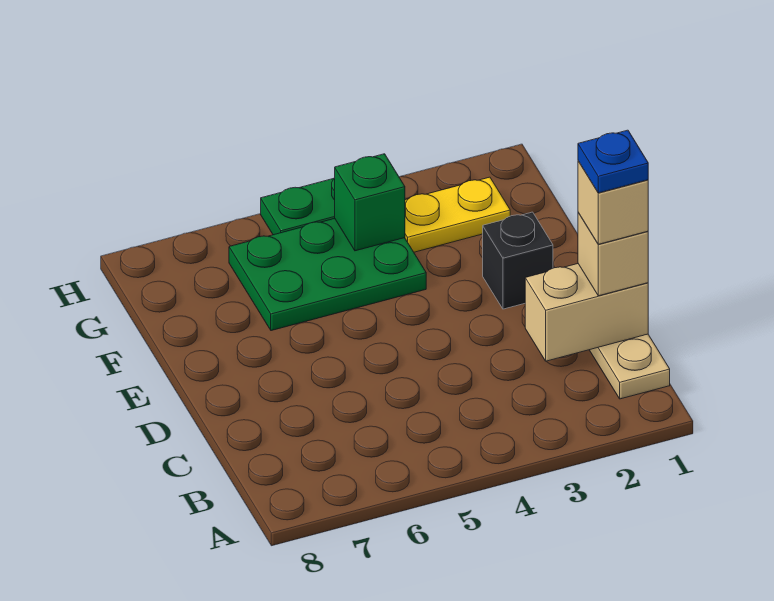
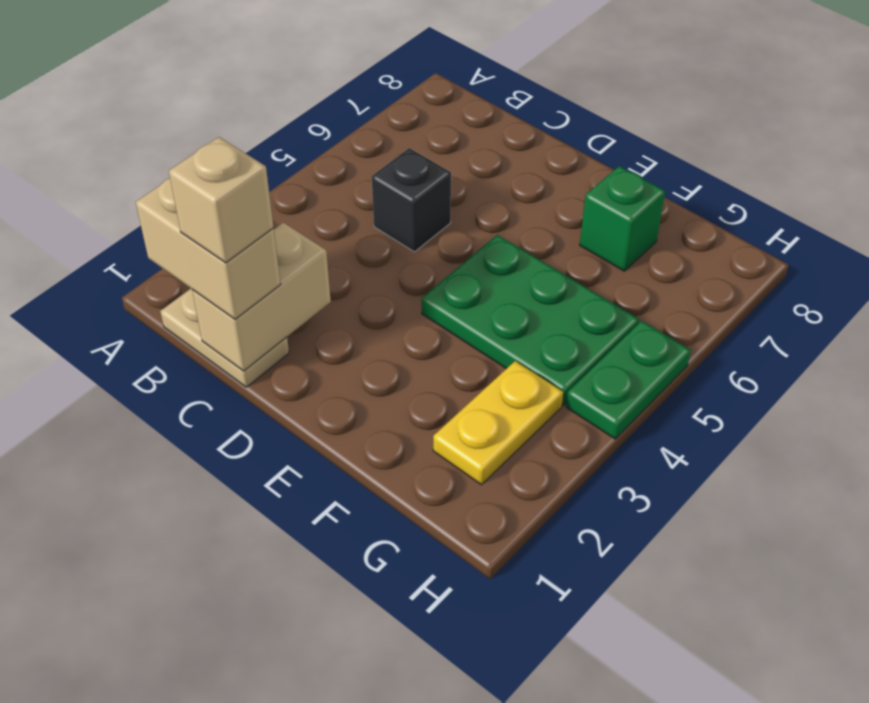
tan brick C1 level 3 -> tan brick B1:C1 level 3
blue plate C1 level 5 -> none
black brick E2 level 1 -> black brick C5 level 1
green plate F4:G6 level 1 -> green plate E4:G5 level 1
green brick G4 level 2 -> green brick F7 level 1

